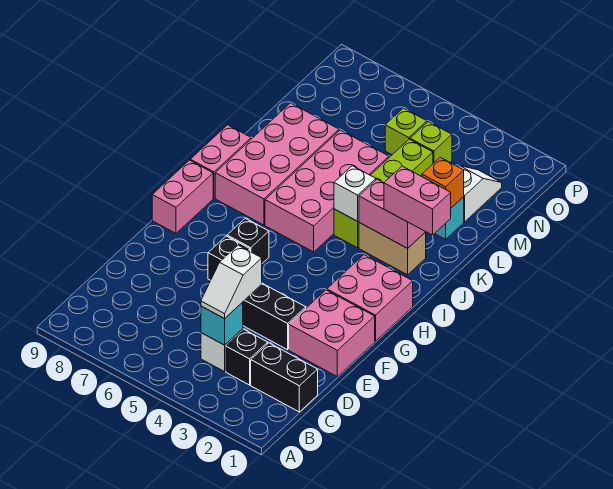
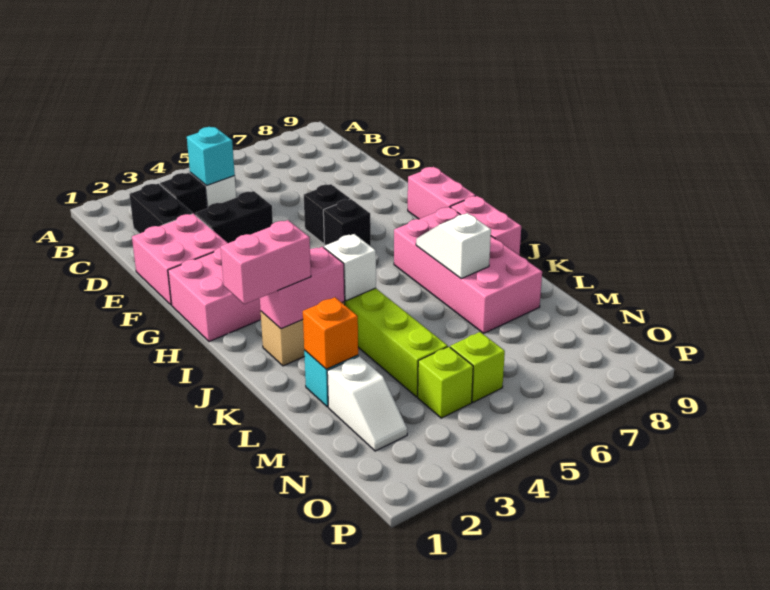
black brick C1:C2 level 1 -> black brick C2:D2 level 1
white slope C4:D4 level 3 top D -> white slope J7:K7 level 2 top K
pink brick I5:L6 level 1 -> none

